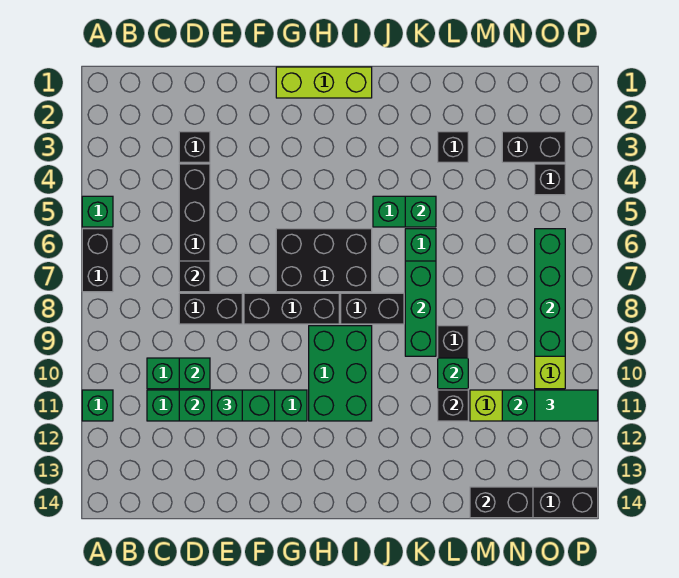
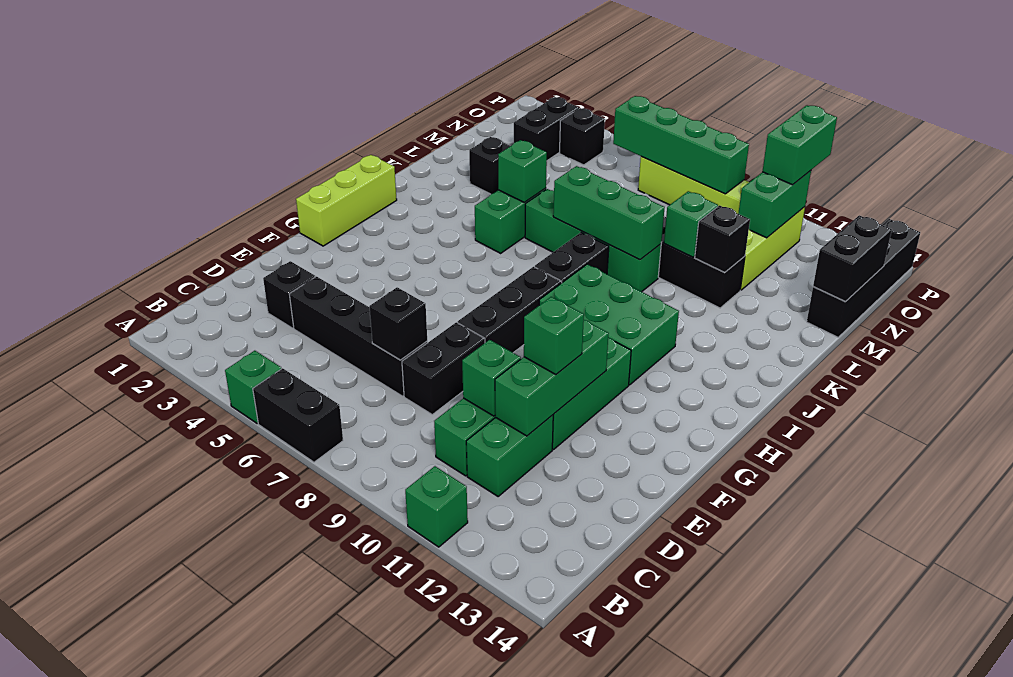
black brick G6:I7 level 1 -> none
green tile O11:P11 level 3 -> green brick O11:P11 level 3

